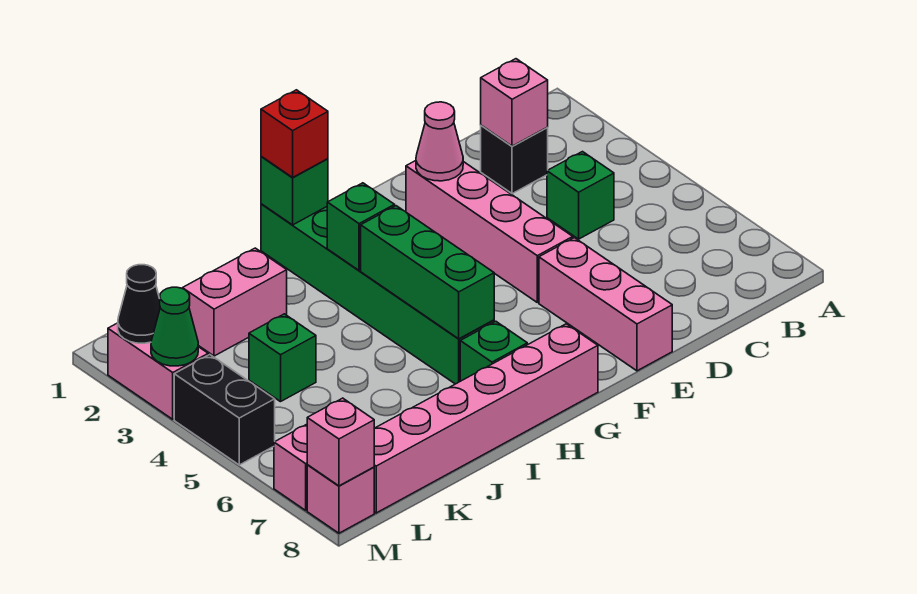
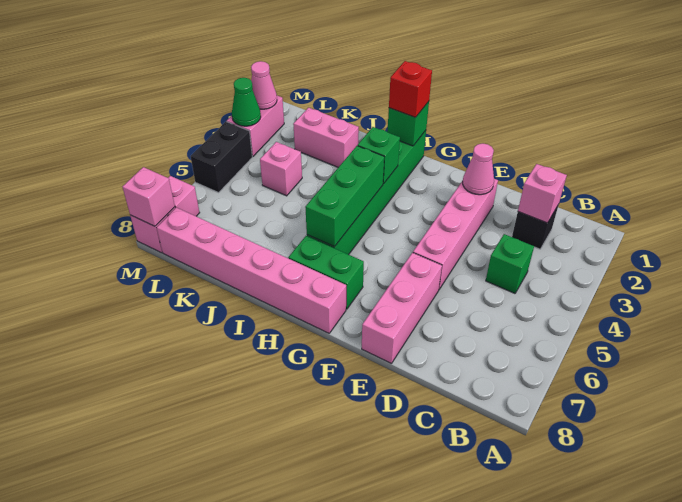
green brick H7 level 1 -> green brick G7:H7 level 1
green brick K4 level 1 -> pink brick K4 level 1
black cone M2 level 2 -> pink cone M2 level 2

